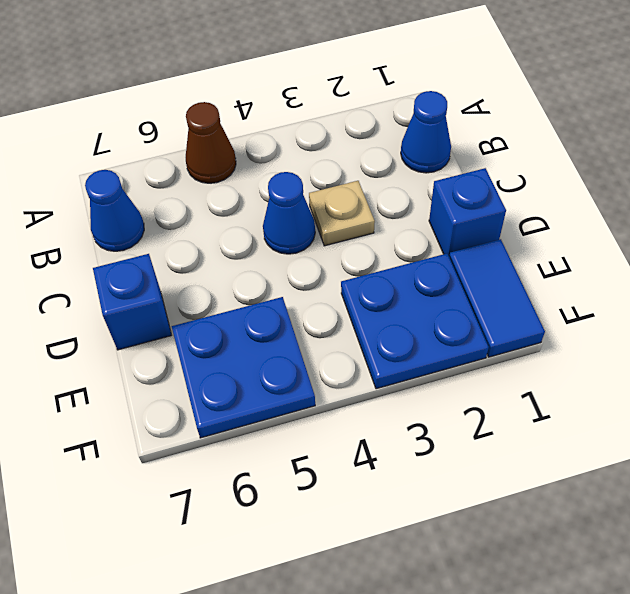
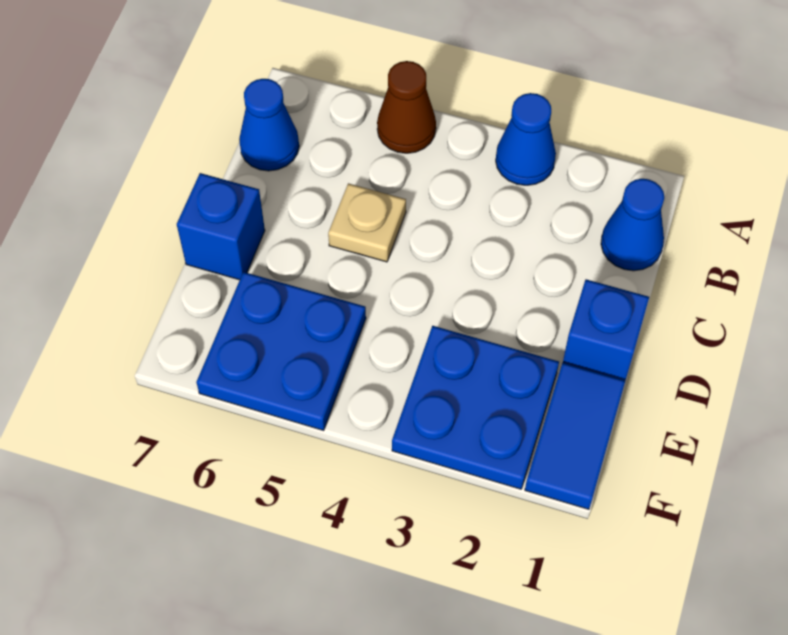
tan plate C3 level 1 -> tan plate C5 level 1
blue cone C4 level 1 -> blue cone A3 level 1

